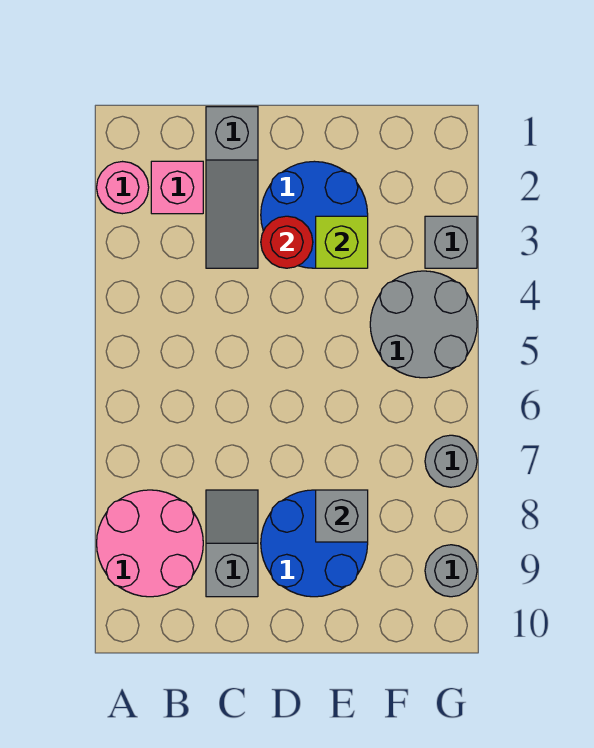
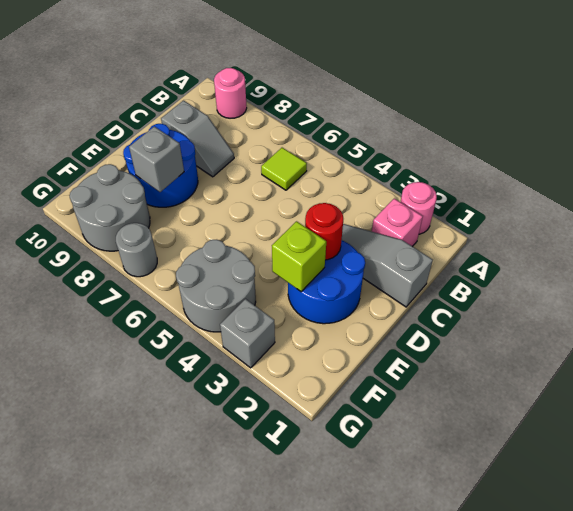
pink round brick A8:B9 level 1 -> pink round brick A9 level 1
none -> lime tile B6 level 1
grey round brick G9 level 1 -> grey round brick F8:G9 level 1

